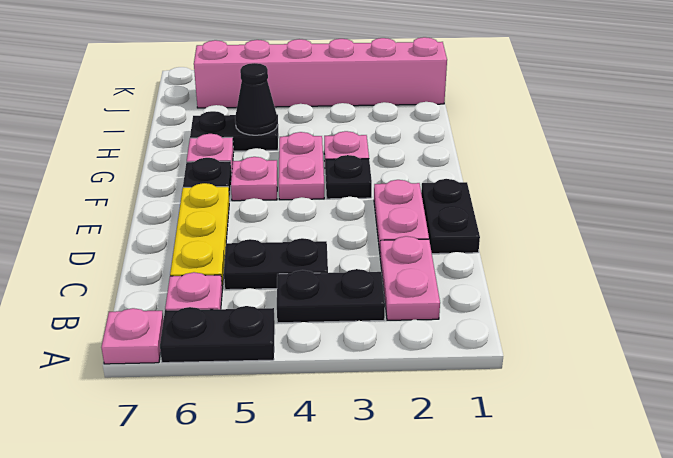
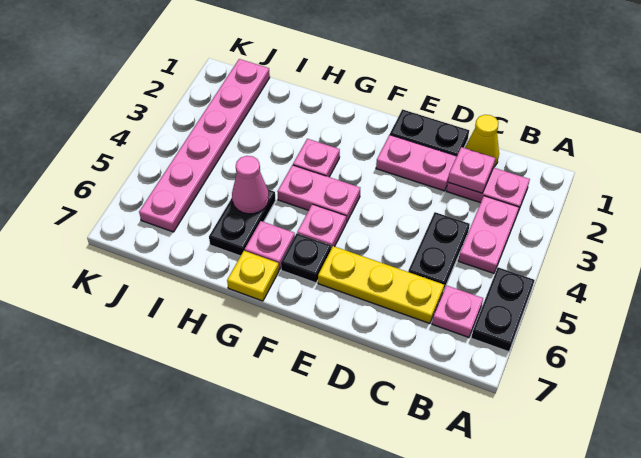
pink plate A7 level 1 -> pink plate C2 level 2
black plate B3:B4 level 1 -> pink plate B3:B4 level 1
none -> yellow cone C1 level 1
black plate F3 level 1 -> none
none -> yellow plate G7 level 1
black cone H5 level 2 -> pink cone H5 level 2
pink brick J1:J6 level 1 -> pink plate J1:J6 level 1

